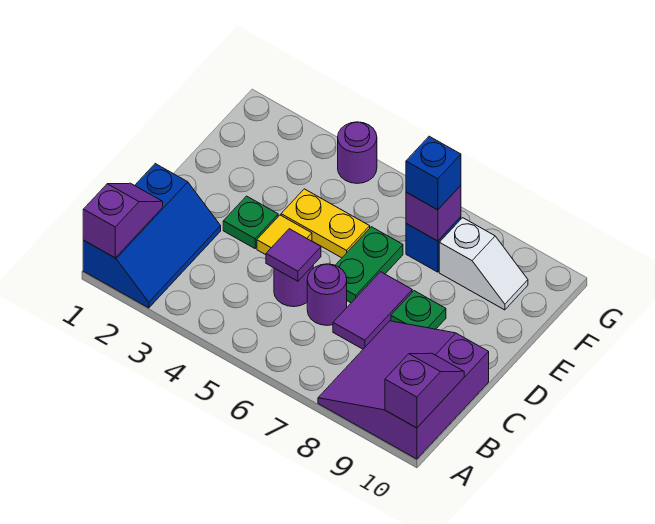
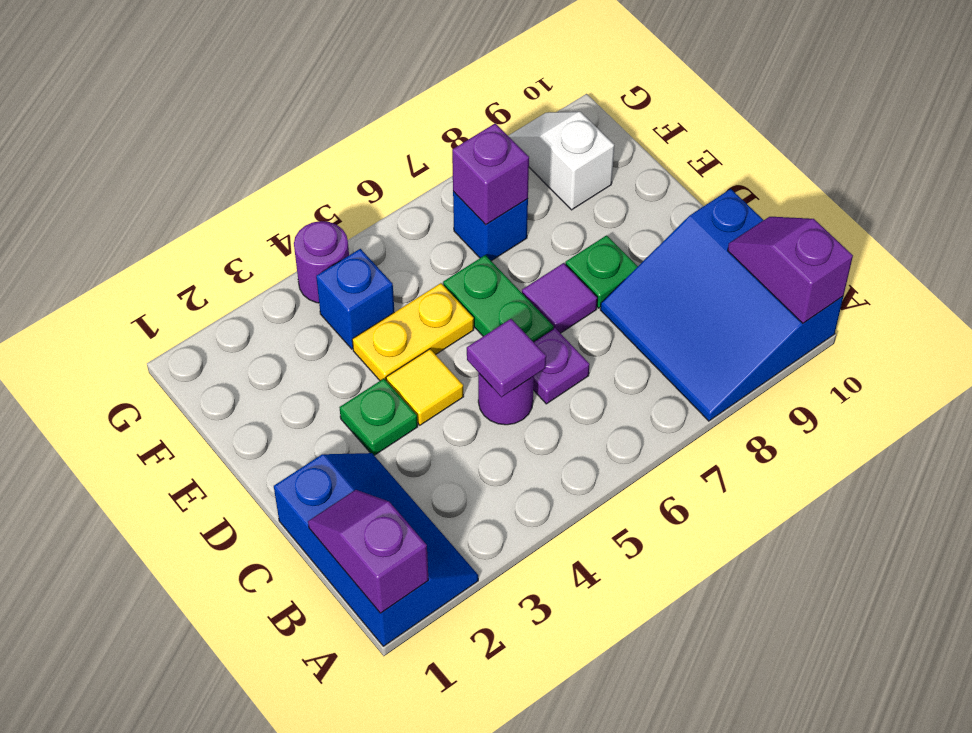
purple slope A8:C10 level 1 top 10 -> blue slope A8:C10 level 1 top 10
purple round brick C6 level 1 -> purple plate C6 level 1
purple tile C7:D7 level 1 -> purple tile D7 level 1
blue brick F7 level 3 -> blue brick F4 level 1
white slope F8:F9 level 1 top 8 -> white slope F9:G9 level 1 top F

